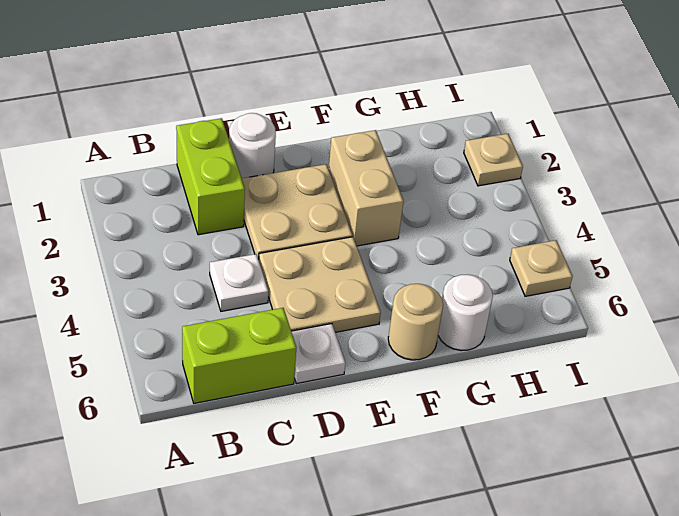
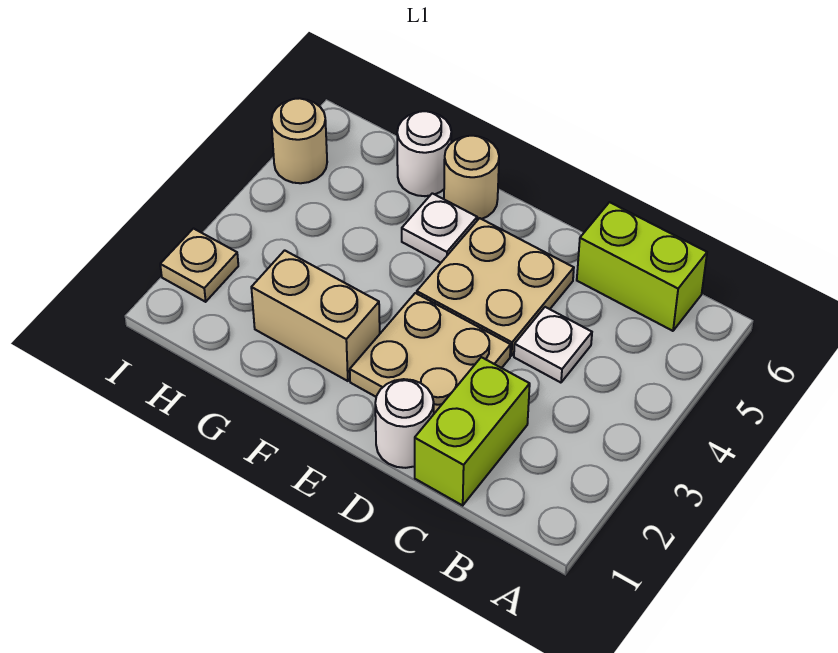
white plate D6 level 1 -> white plate F5 level 1
tan brick F2:F3 level 1 -> tan brick F2:G2 level 1
tan plate I5 level 1 -> tan round brick I5 level 1

